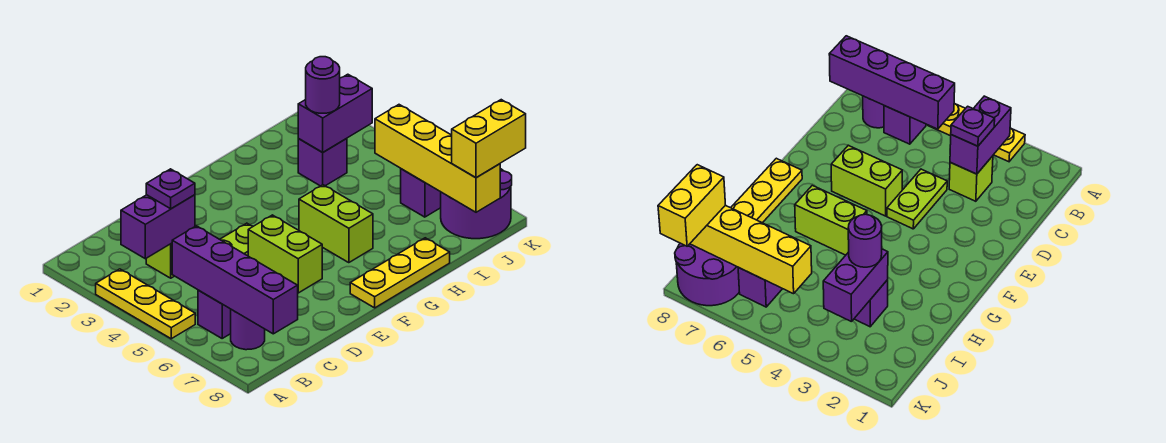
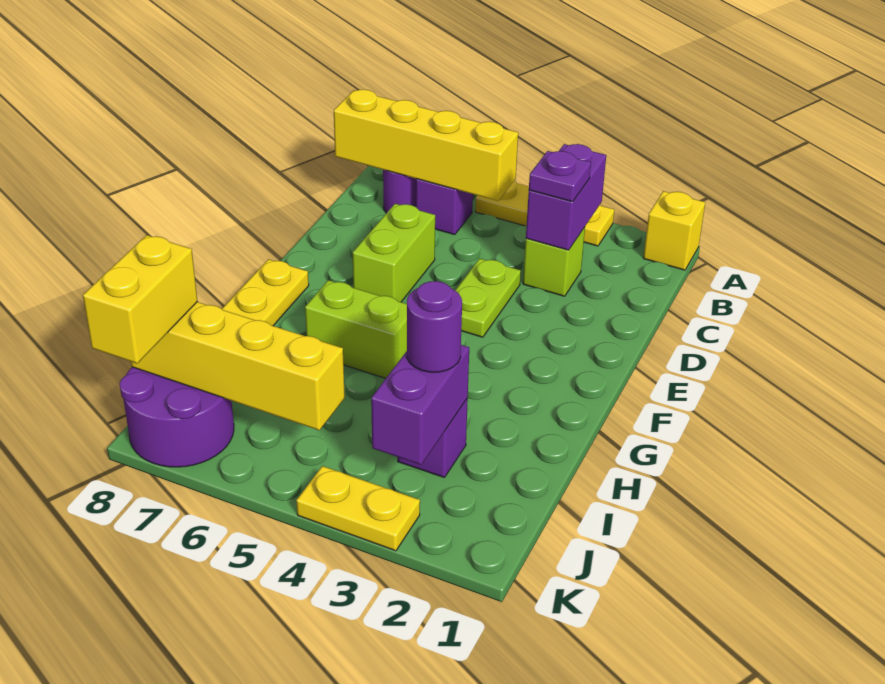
none -> yellow brick A1 level 1
purple brick B5:B8 level 2 -> yellow brick B5:B8 level 2
lime brick E5:E6 level 1 -> lime brick D6:E6 level 1
purple brick J6 level 1 -> none
none -> yellow plate K3:K4 level 1

